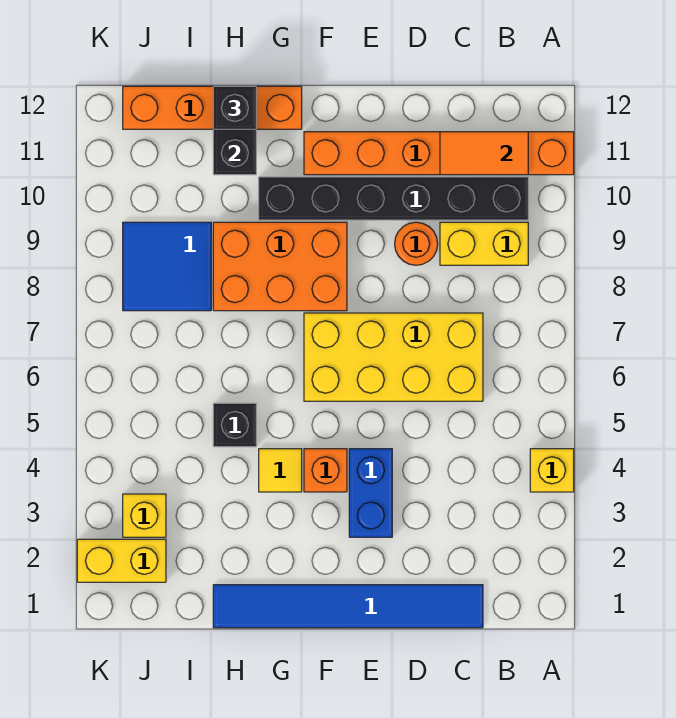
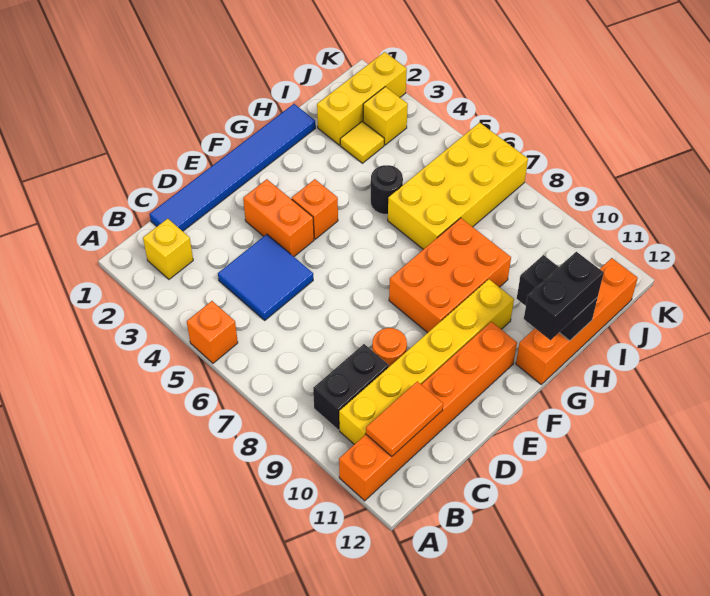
yellow brick A4 level 1 -> yellow brick B2 level 1
none -> orange brick A5 level 1
yellow brick B9:C9 level 1 -> black brick B9:C9 level 1
black brick B10:G10 level 1 -> yellow brick B10:G10 level 1
yellow brick C6:F7 level 1 -> yellow brick H6:K7 level 1
blue brick E3:E4 level 1 -> orange brick E3:E4 level 1
yellow tile G4 level 1 -> yellow tile I3 level 1
black brick H5 level 1 -> black round brick H5 level 1
black brick H12 level 3 -> black brick G12:H12 level 3
blue tile I8:J9 level 1 -> blue tile C4:D5 level 1
yellow brick J2:K2 level 1 -> yellow brick I2:K2 level 1

